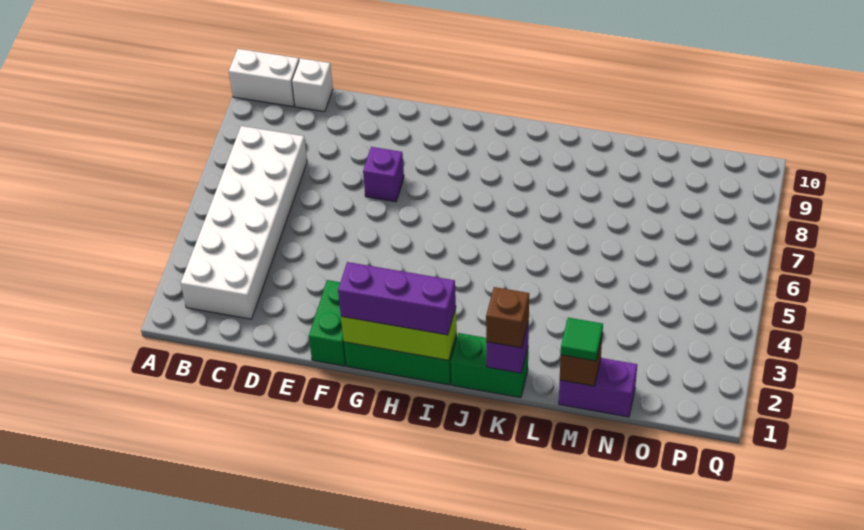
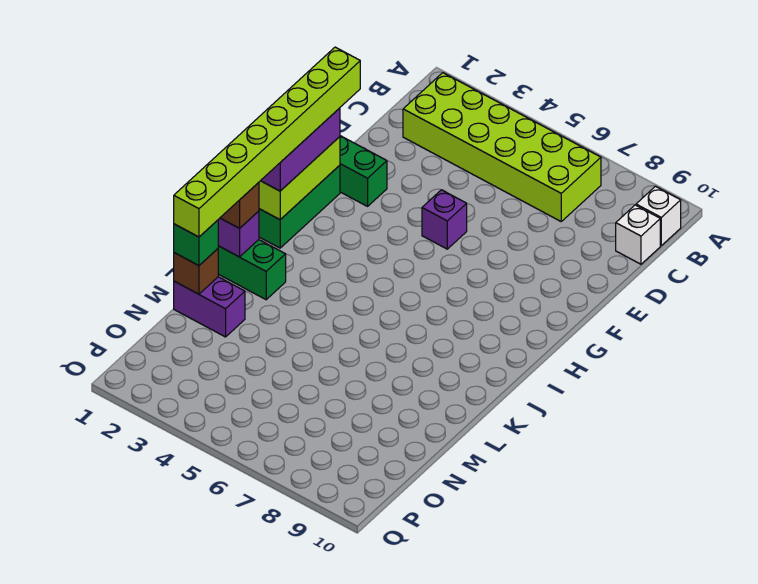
white brick A10:B10 level 1 -> white brick B10 level 1
white brick B2:C7 level 1 -> lime brick B2:C7 level 1
none -> lime brick F1:M1 level 4
purple brick F7 level 1 -> purple brick F5 level 1
green brick J1:K1 level 1 -> green brick K1:K2 level 1
purple brick M1:N1 level 1 -> purple brick M1:M2 level 1
green tile M1 level 3 -> green brick M1 level 3

